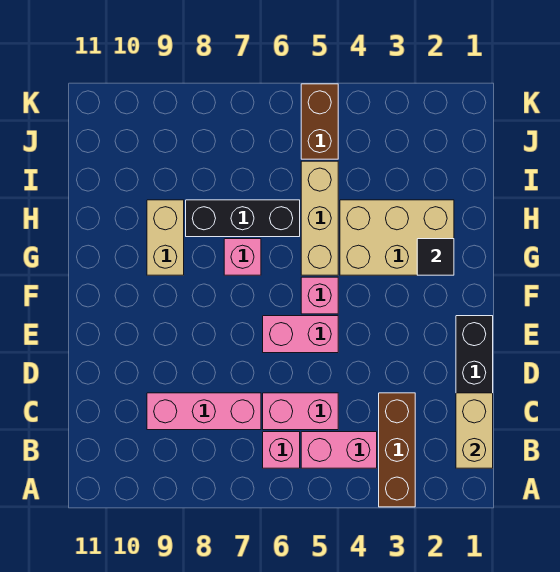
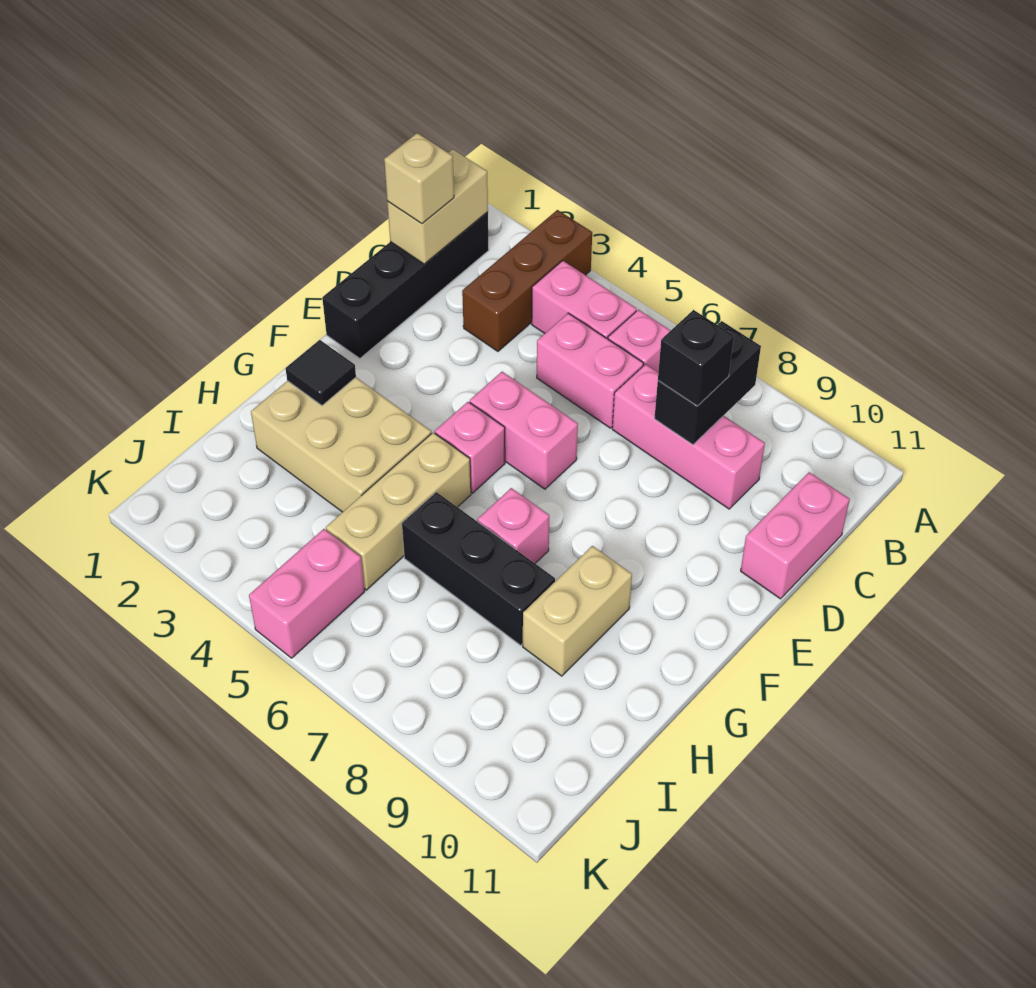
none -> black brick B8:C8 level 2
none -> tan brick C1 level 3
none -> black brick C8 level 3
none -> pink brick C11:D11 level 1
brown brick J5:K5 level 1 -> pink brick J5:K5 level 1

